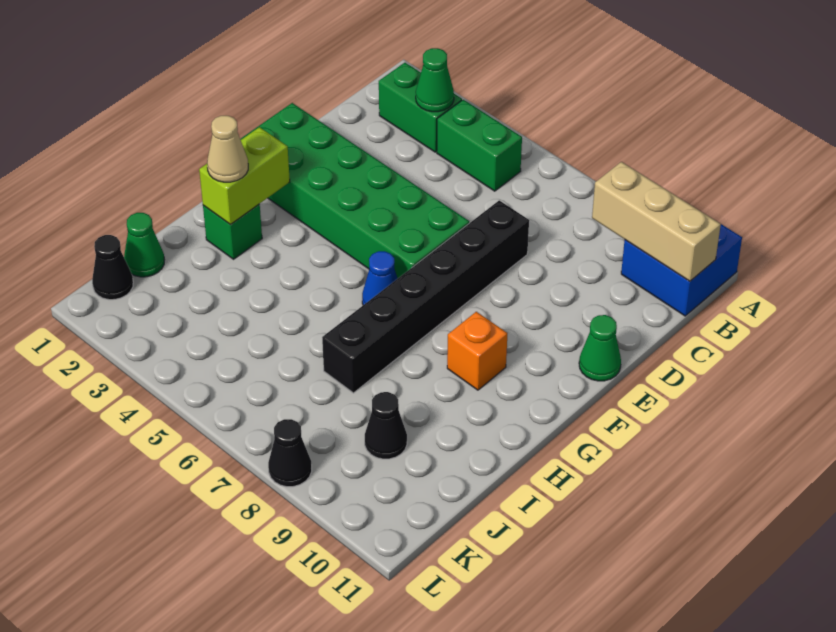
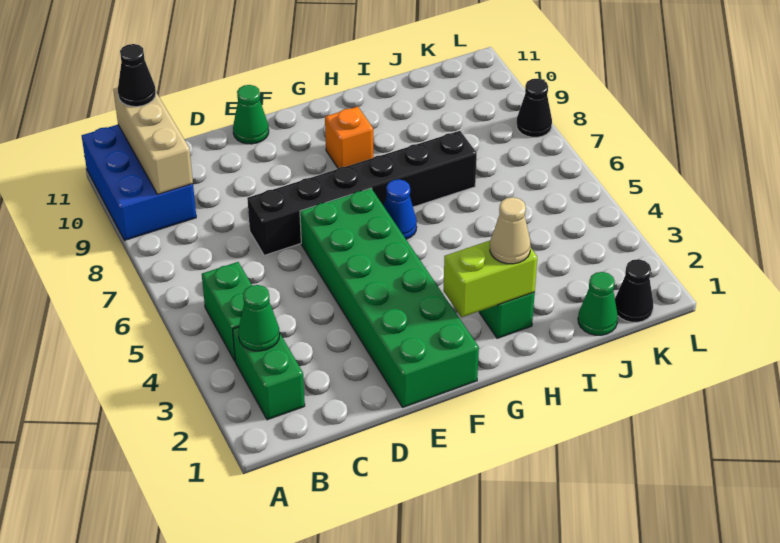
blue brick A10:B11 level 1 -> blue brick A9:B11 level 1
black cone J9 level 1 -> black cone B11 level 3

